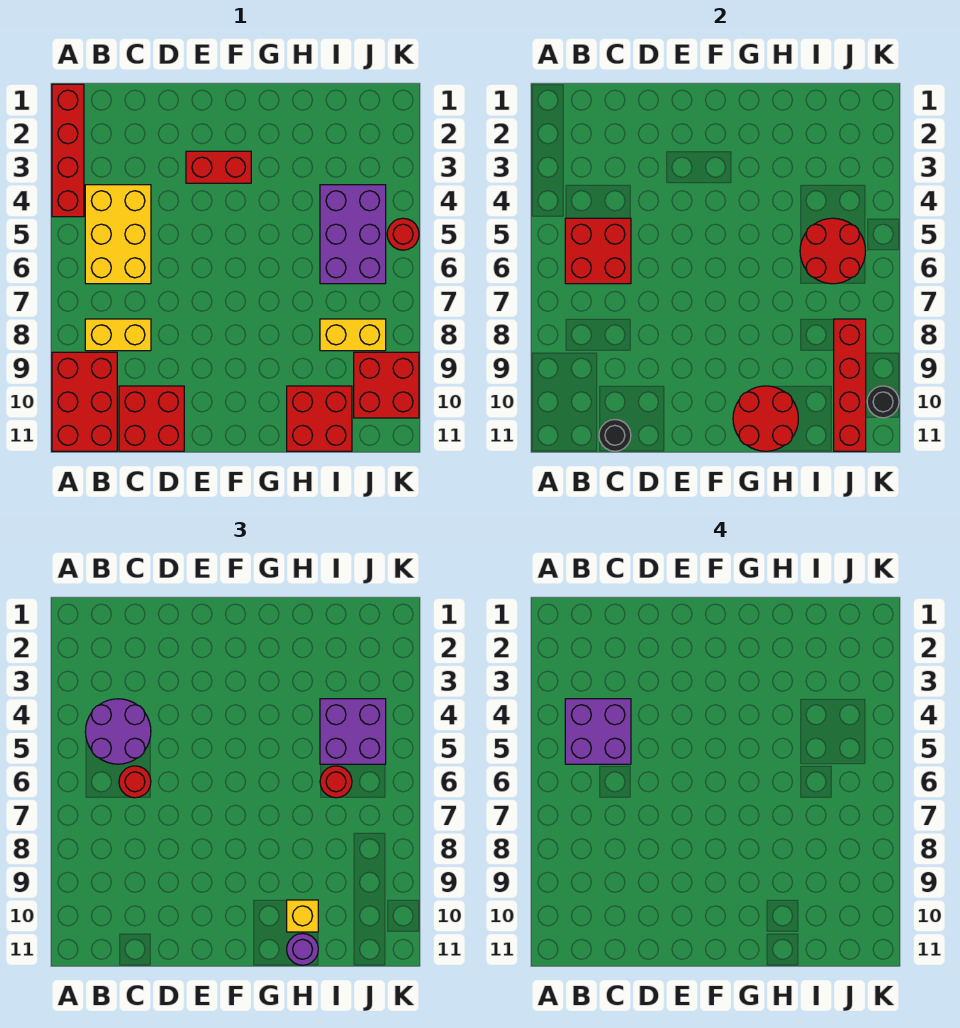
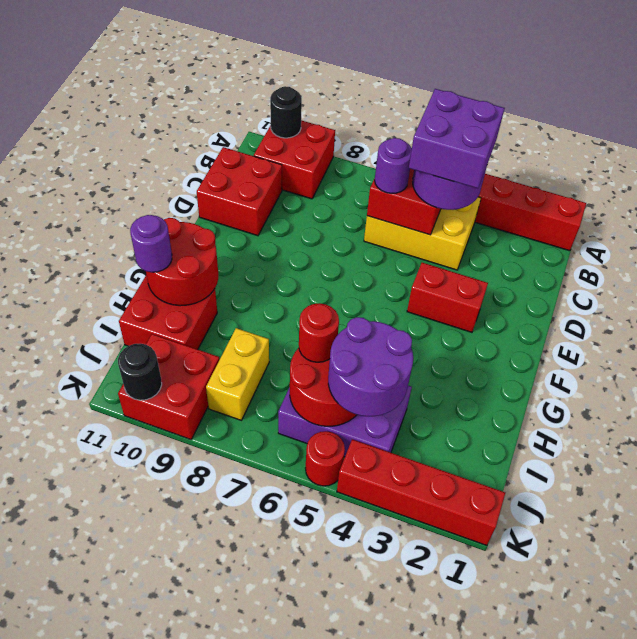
red brick A9:B11 level 1 -> red brick A9:B10 level 1
yellow brick B8:C8 level 1 -> none
red round brick C6 level 3 -> purple round brick C6 level 3
black round brick C11 level 2 -> black round brick A10 level 2
red brick E3:F3 level 1 -> red brick E3:E4 level 1
yellow brick H10 level 3 -> none
purple brick I4:J5 level 3 -> purple round brick I4:J5 level 3
red brick J8:J11 level 2 -> red brick K1:K4 level 1

